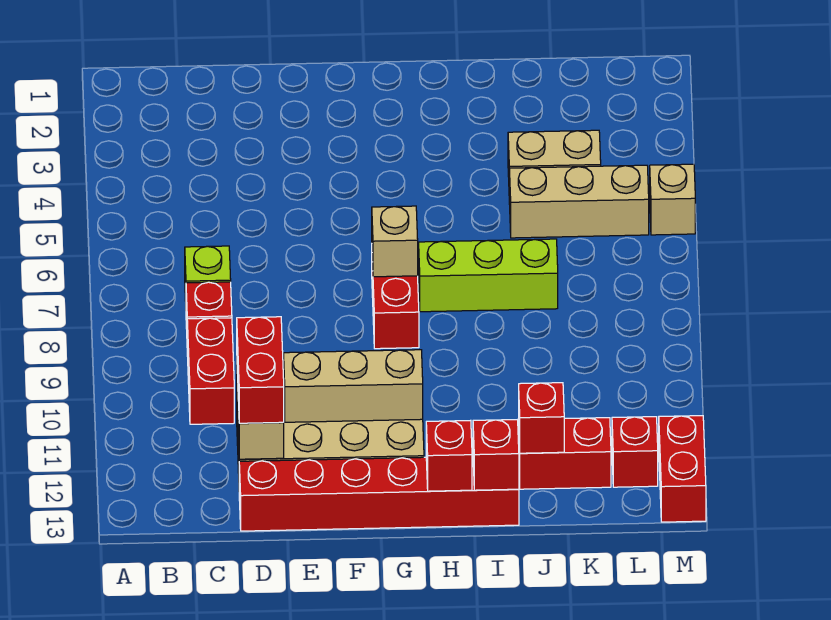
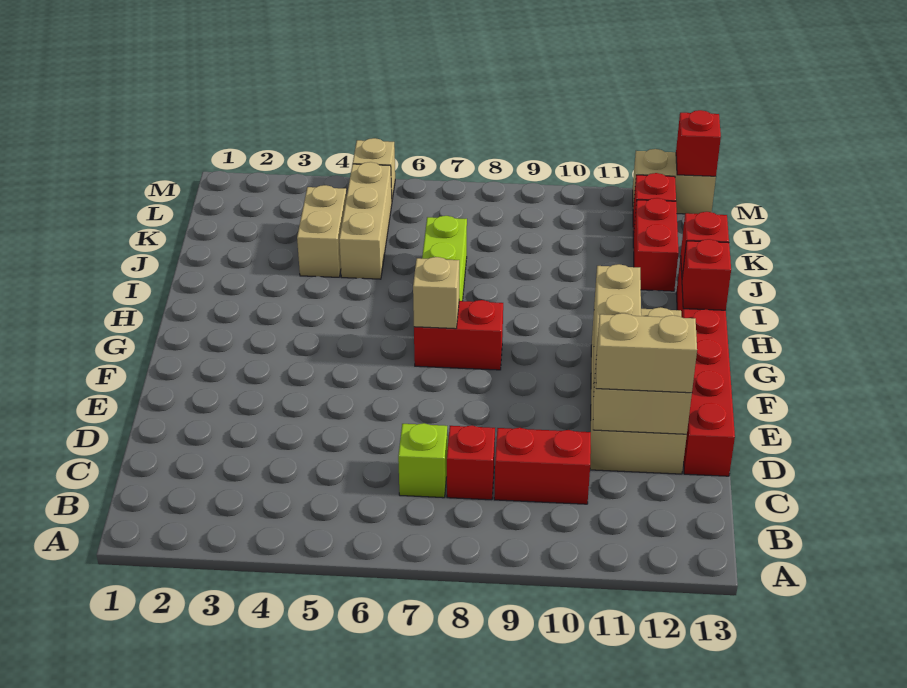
red brick D11:D12 level 3 -> tan brick D11:D12 level 3
red brick J12 level 2 -> red brick M13 level 2
red brick M12:M13 level 1 -> tan brick M12:M13 level 1

